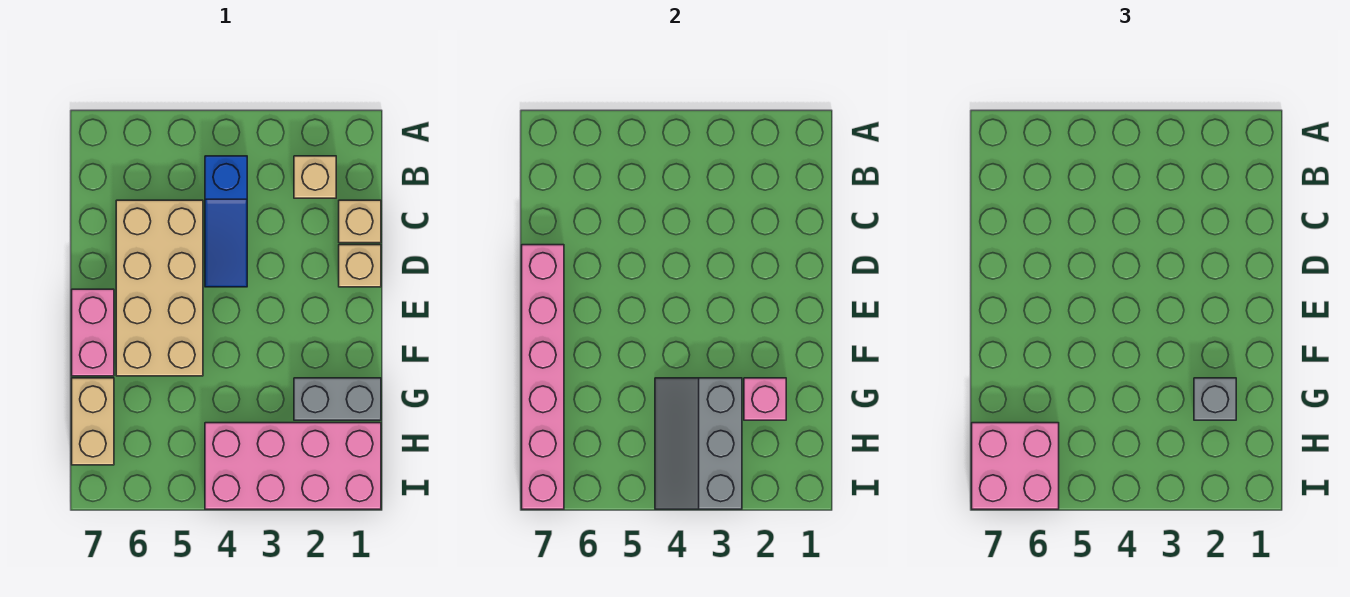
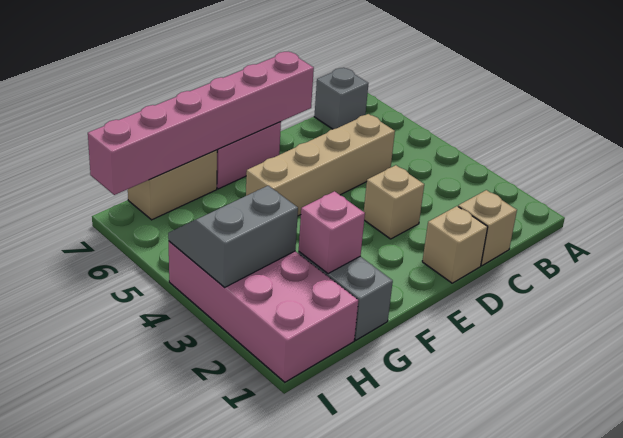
tan brick B2 level 1 -> tan brick D3 level 1
blue slope B4:D4 level 1 top B -> none
tan brick C5:F6 level 1 -> tan brick C5:F5 level 1
grey brick G2 level 3 -> grey brick B7 level 1
grey slope G3:I4 level 2 top 3 -> grey slope H3:I4 level 2 top 3
pink brick H6:I7 level 3 -> none

